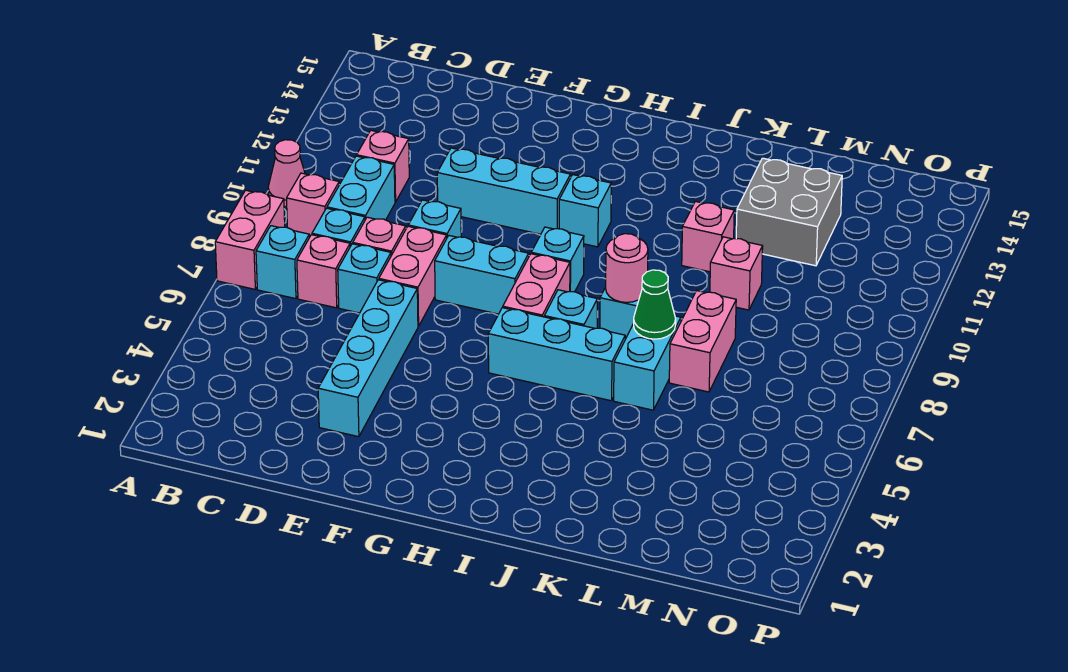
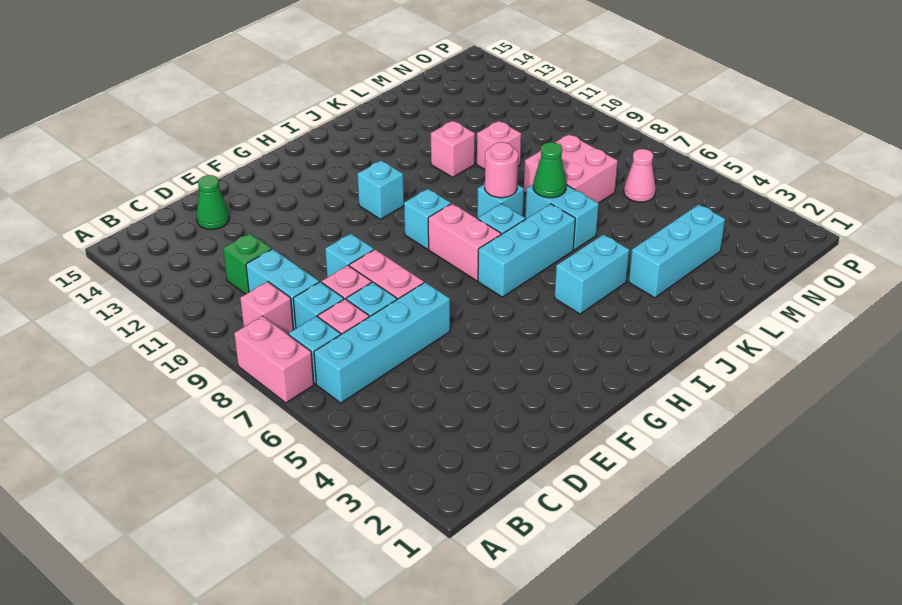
pink cone A10 level 1 -> pink cone N6 level 1
pink brick C11 level 1 -> green brick C11 level 1
none -> green cone D14 level 1
cyan brick E3:E6 level 1 -> cyan brick B6:E6 level 1
cyan brick E11:G11 level 1 -> cyan brick K3:M3 level 1
cyan brick F8:G8 level 1 -> cyan brick I4:J4 level 1
pink brick L7:L8 level 1 -> pink brick L7:M8 level 1
grey brick L12:M13 level 1 -> none

